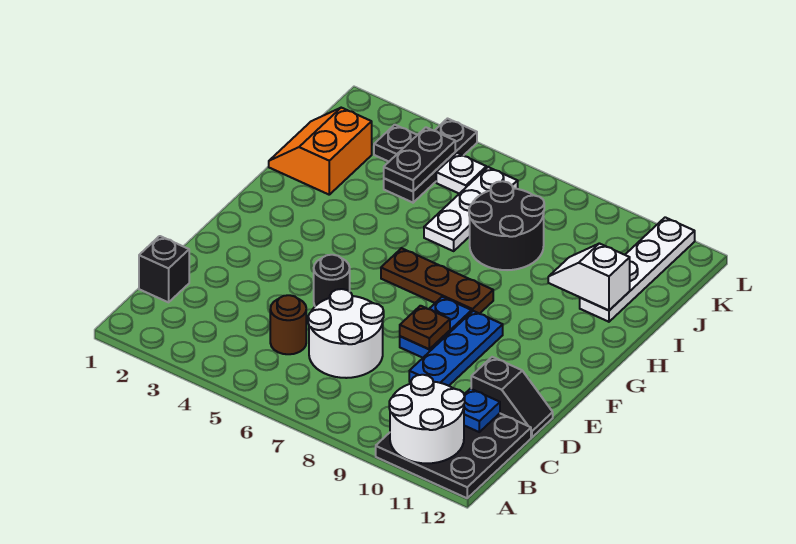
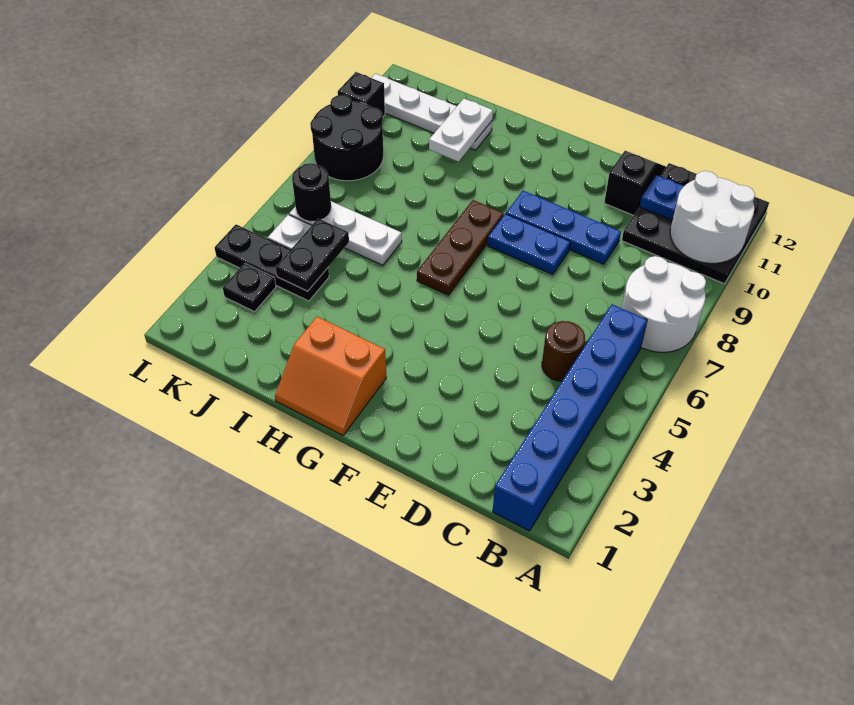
none -> blue brick B1:B6 level 1
black brick C1 level 1 -> black brick L10 level 1
white round brick C6:D7 level 1 -> white round brick A7:B8 level 1
black round brick E5 level 1 -> black round brick K6 level 2
brown plate E8 level 2 -> none
orange slope I1:J2 level 1 top 2 -> orange slope G1:H2 level 1 top 2
black round brick I7:J8 level 1 -> black round brick K8:L9 level 1
white slope I10:I11 level 2 top 11 -> white plate I10:I11 level 2
black plate J4:K4 level 2 -> black plate J4:J5 level 2

